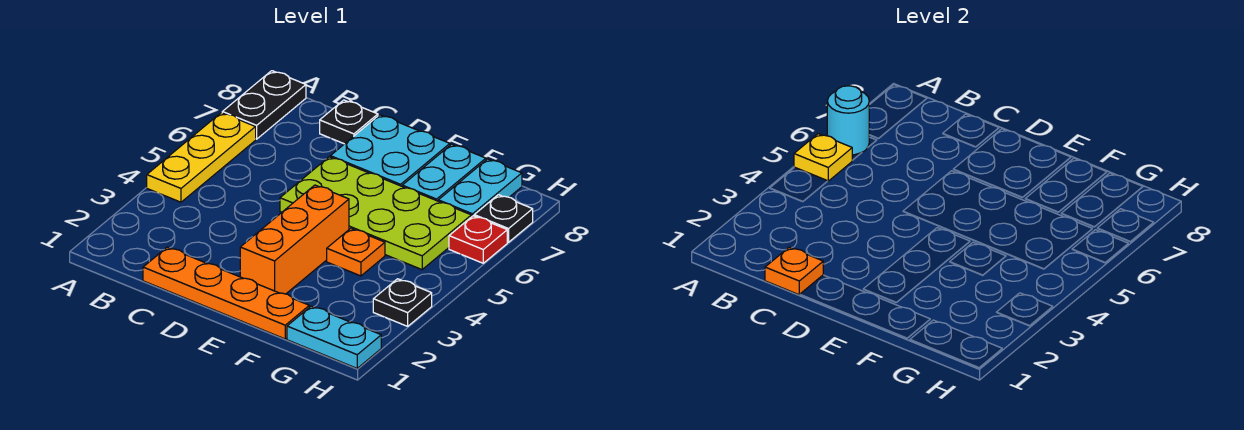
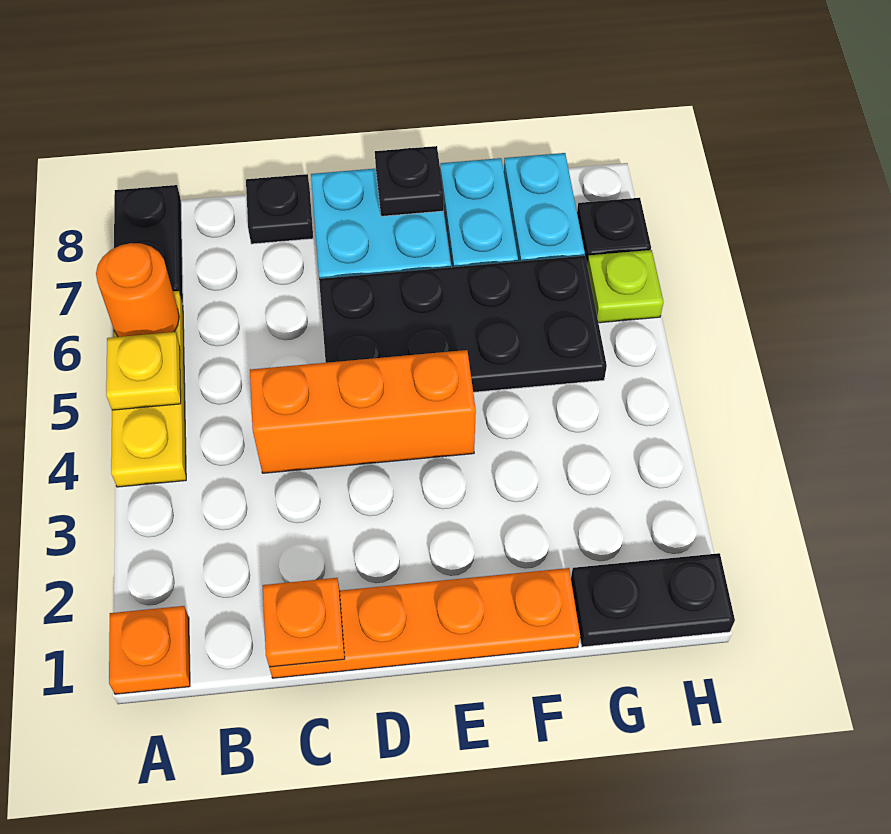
cyan round brick A6 level 2 -> orange round brick A6 level 2
lime plate D5:G6 level 1 -> black plate D5:G6 level 1
orange brick E2:E4 level 1 -> orange brick C4:E4 level 1
orange plate F4 level 1 -> orange plate A1 level 1
cyan plate G1:H1 level 1 -> black plate G1:H1 level 1
black plate H3 level 1 -> black plate E8 level 2
red plate H6 level 1 -> lime plate H6 level 1

